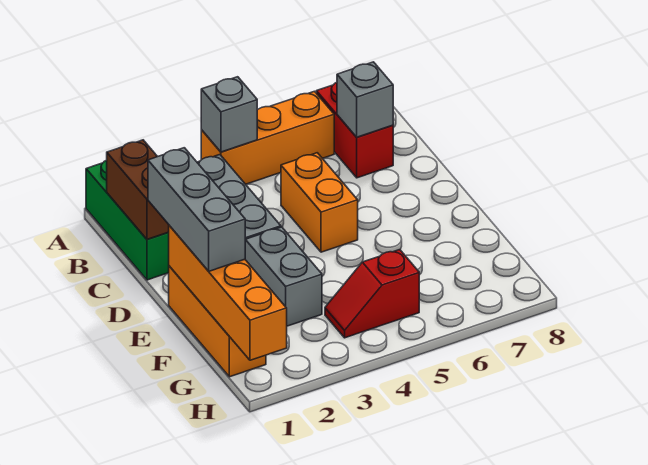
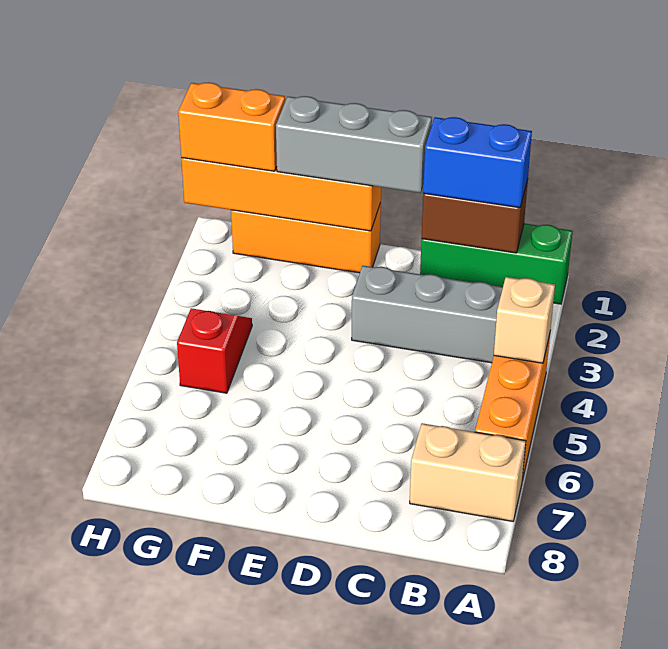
grey brick A4 level 2 -> tan brick A4 level 2
red brick A7:B7 level 1 -> tan brick A7:B7 level 1
none -> blue brick B1:C1 level 3
grey brick B7 level 2 -> none
orange brick C5:D5 level 1 -> orange brick G1:H1 level 3
grey brick E3:F3 level 1 -> none

